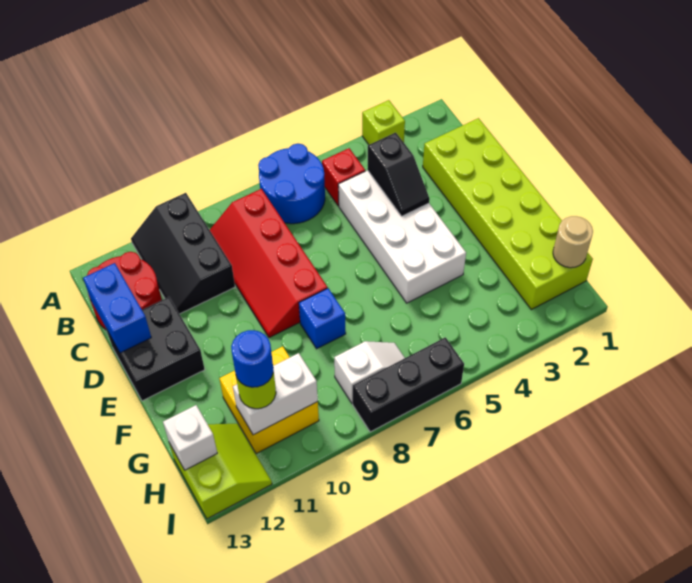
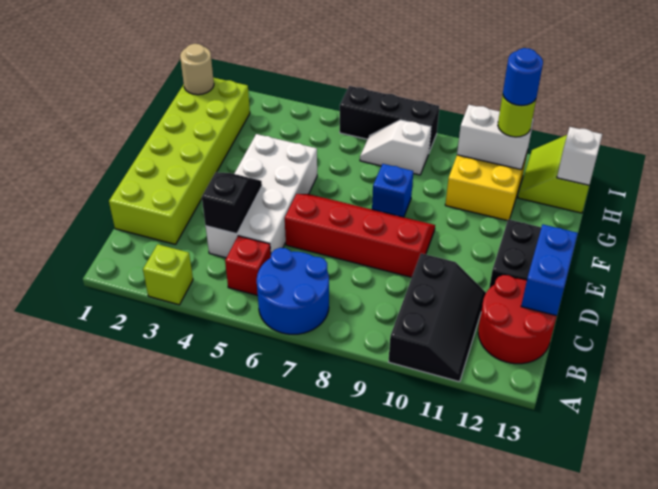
red slope B8:E9 level 1 top 8 -> red slope D6:E9 level 1 top D

